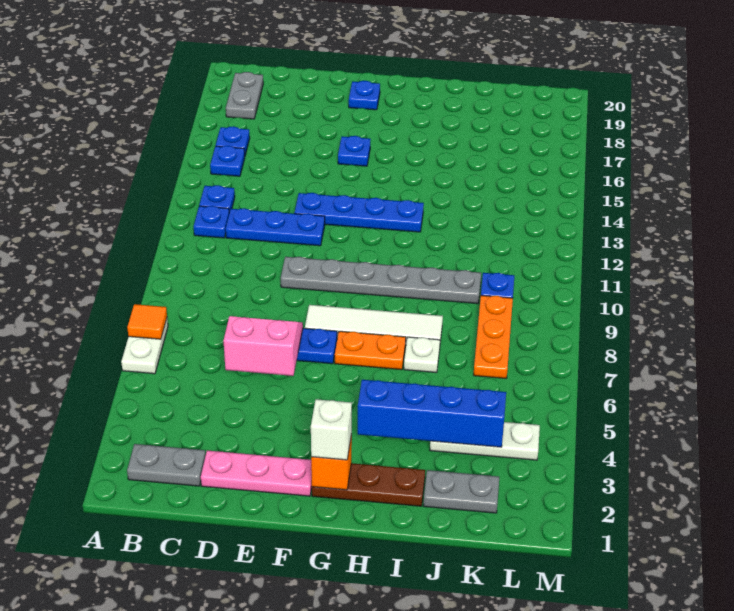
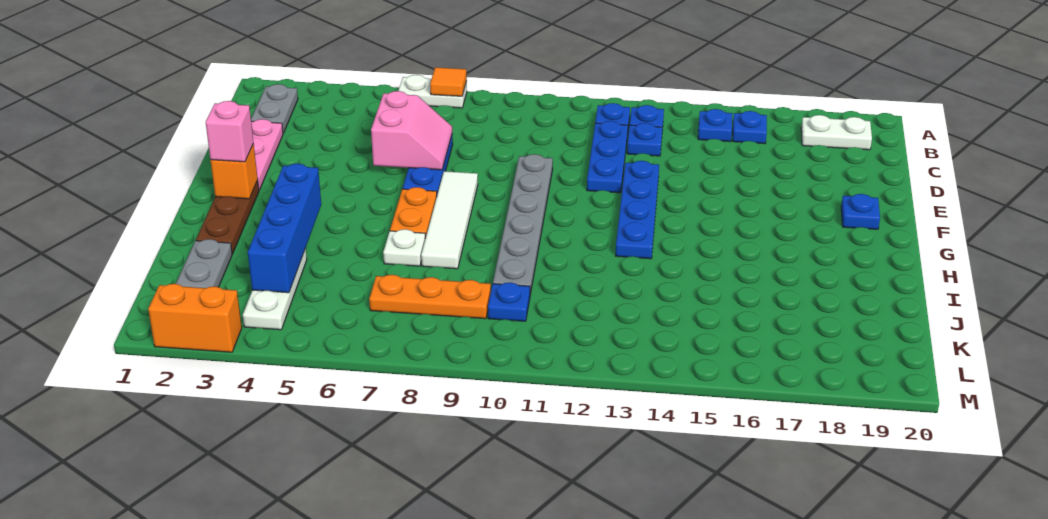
grey plate B18:B19 level 1 -> white plate B18:B19 level 1
blue plate F16 level 1 -> blue plate C13 level 1
white brick G2 level 3 -> pink brick G2 level 3
none -> orange brick M2:M3 level 1

